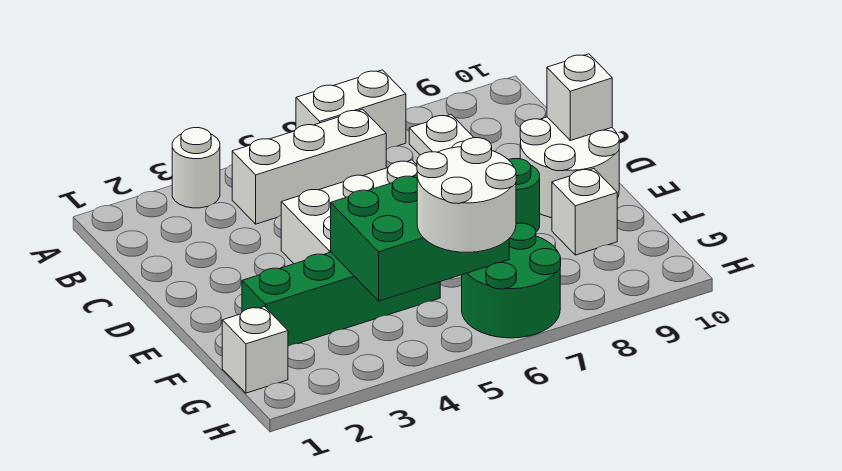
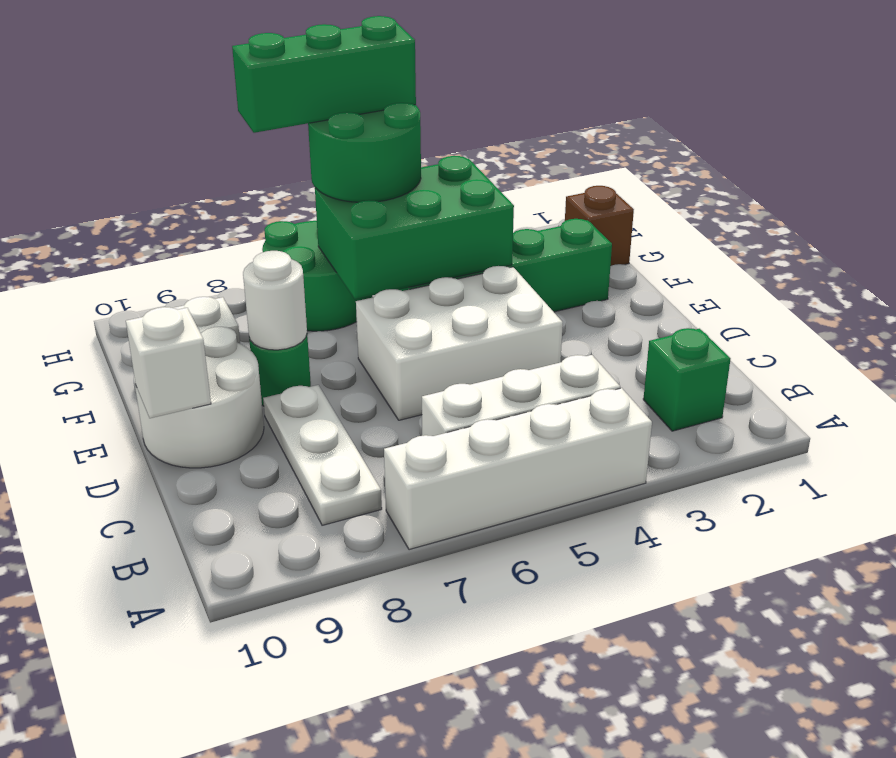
white round brick A3 level 1 -> white round brick E8 level 2
white brick A6:A7 level 1 -> white brick A4:A7 level 1
none -> green brick B2 level 1
white brick G1 level 1 -> brown brick G1 level 1
white round brick G5:H6 level 3 -> green round brick G5:H6 level 3
none -> green brick H5:H7 level 4

